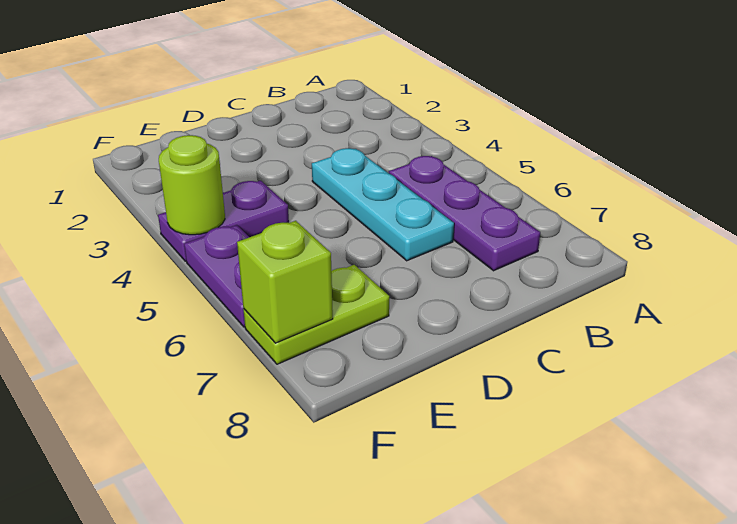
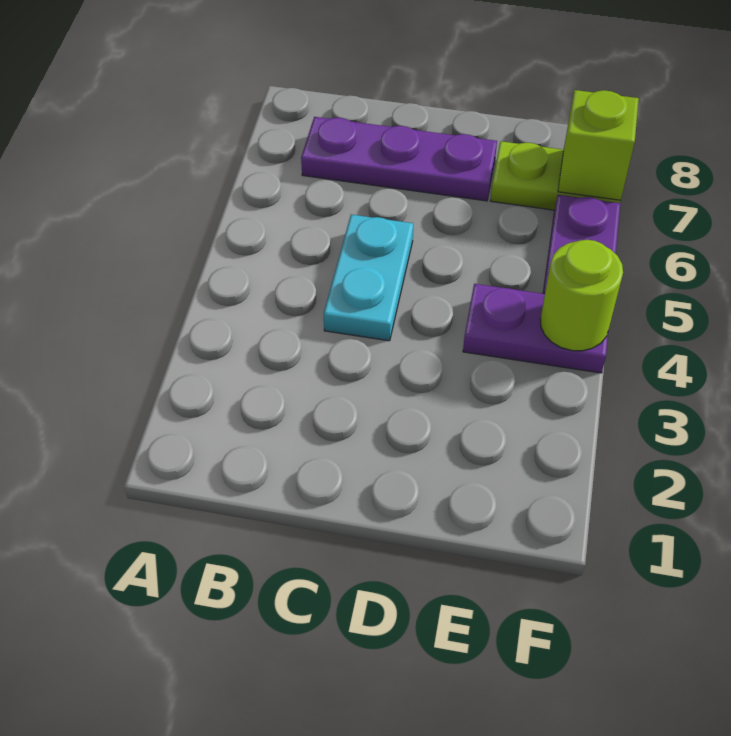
purple plate B5:B7 level 1 -> purple plate B7:D7 level 1
cyan plate C4:C6 level 1 -> cyan plate C4:C5 level 1

